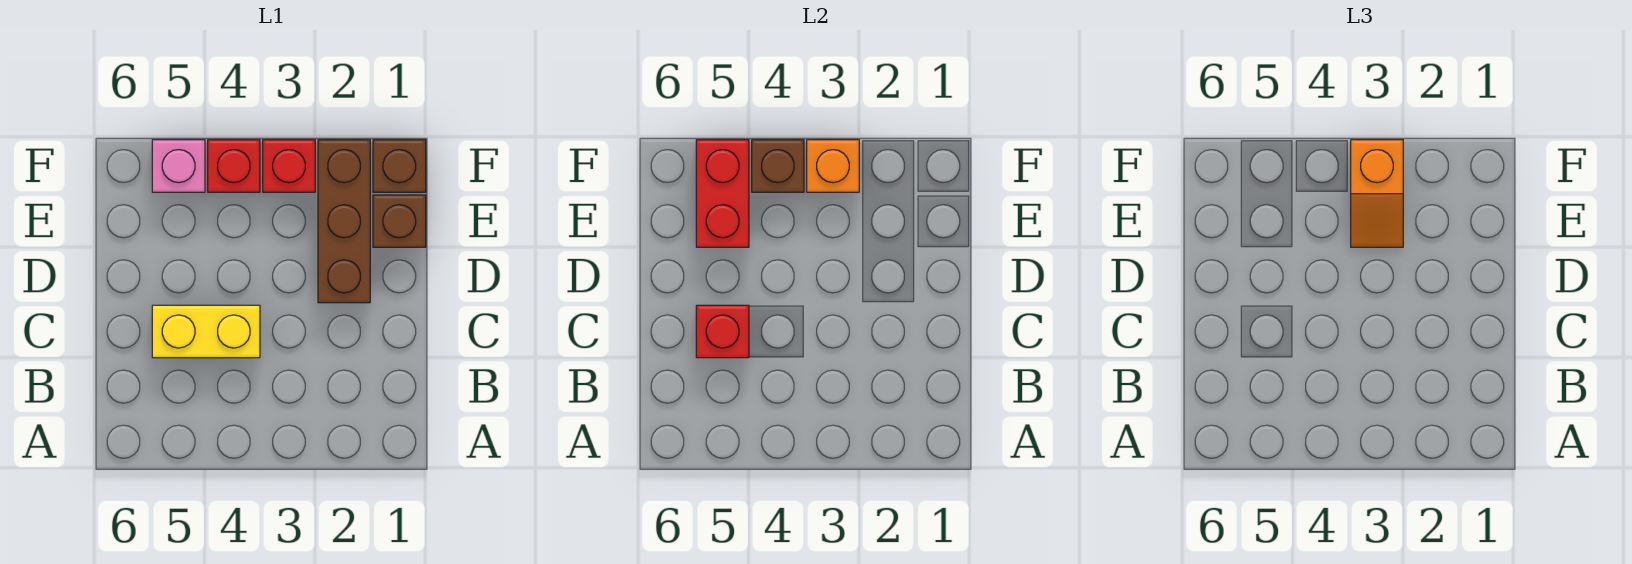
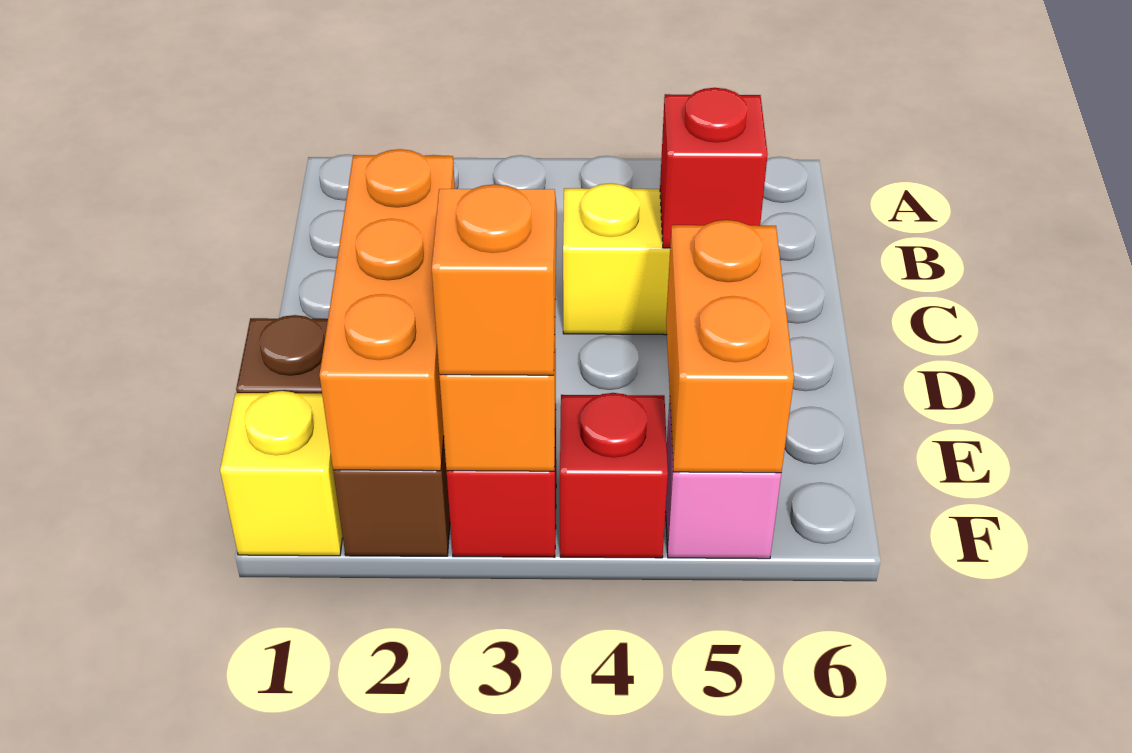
none -> orange brick D2:F2 level 2
red brick E5:F5 level 2 -> orange brick E5:F5 level 2
brown brick F1 level 1 -> yellow brick F1 level 1
brown brick F4 level 2 -> none

